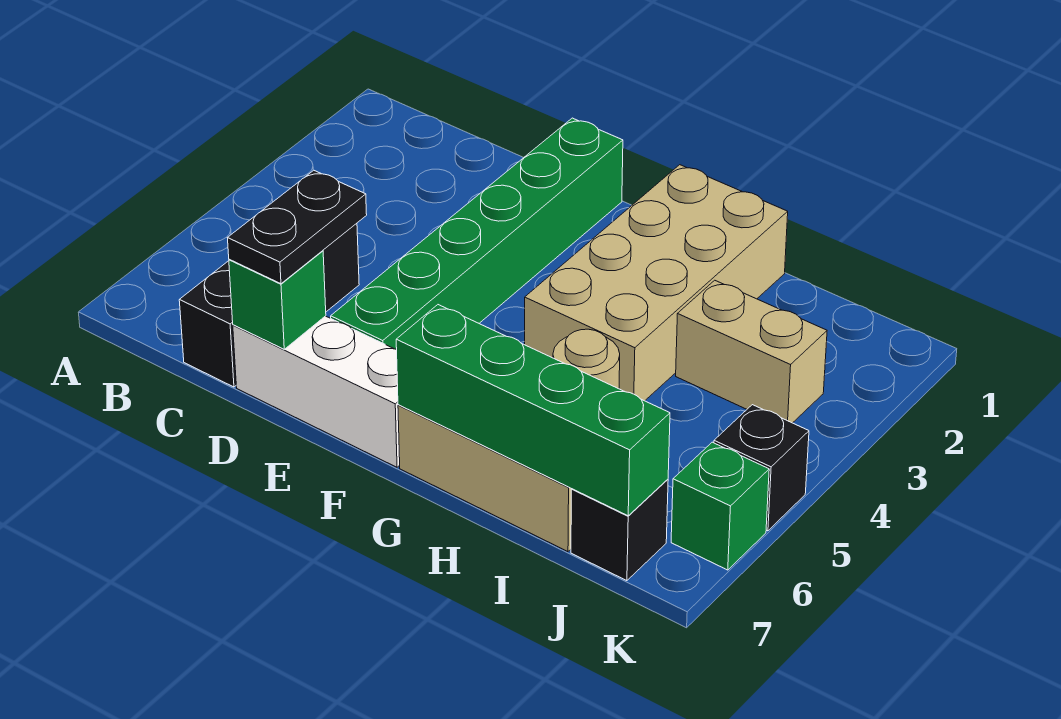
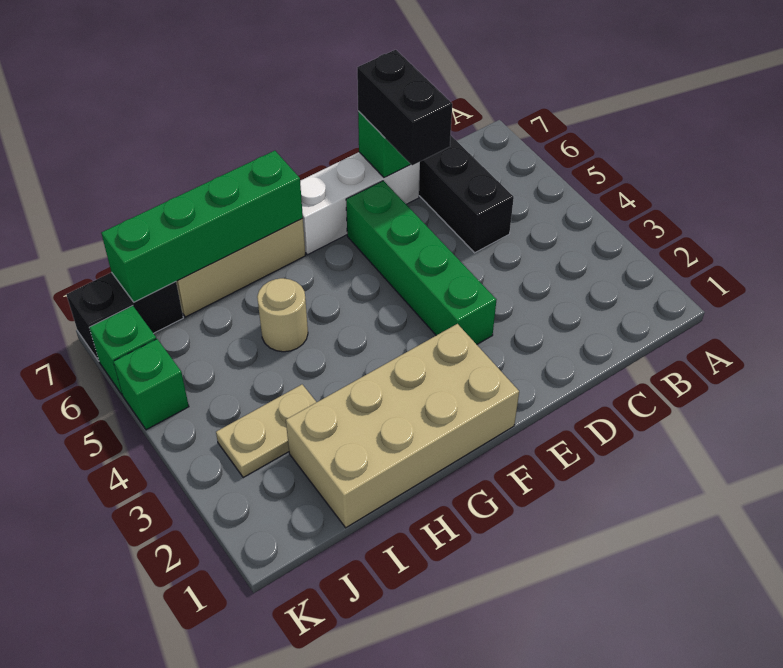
black plate D6:D7 level 3 -> black brick D6:D7 level 3
green brick E1:E6 level 1 -> green brick E3:E6 level 1
tan brick G1:H4 level 1 -> tan brick F1:I2 level 1
tan brick I3:J3 level 1 -> tan plate I3:J3 level 1
black brick J7 level 1 -> black brick J7:K7 level 1
black brick K5 level 1 -> green brick K5 level 1

